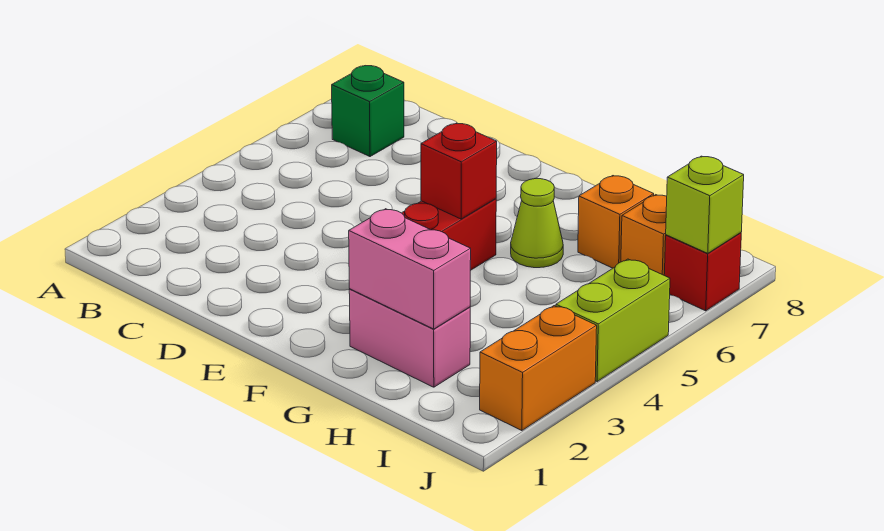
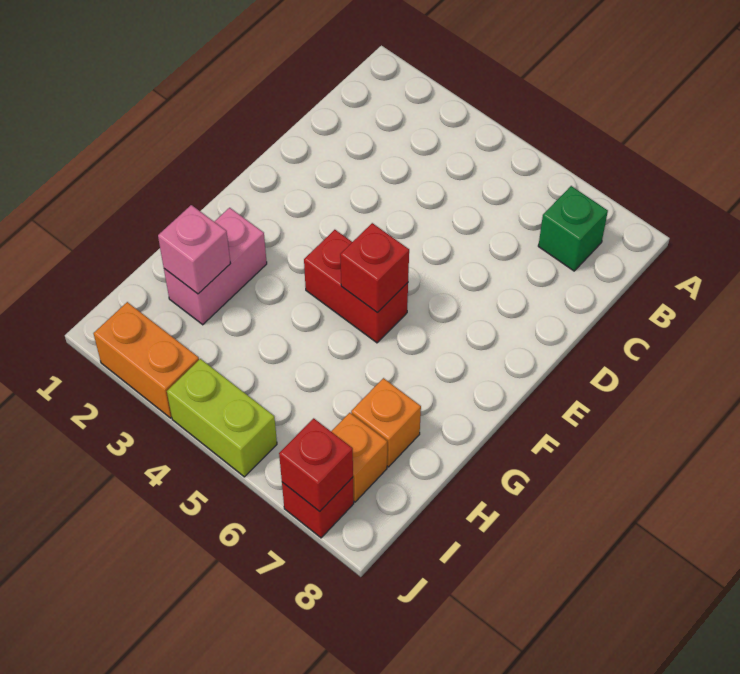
pink brick G2:H2 level 2 -> pink brick H2 level 2
lime cone G6 level 1 -> none
lime brick J7 level 2 -> red brick J7 level 2

